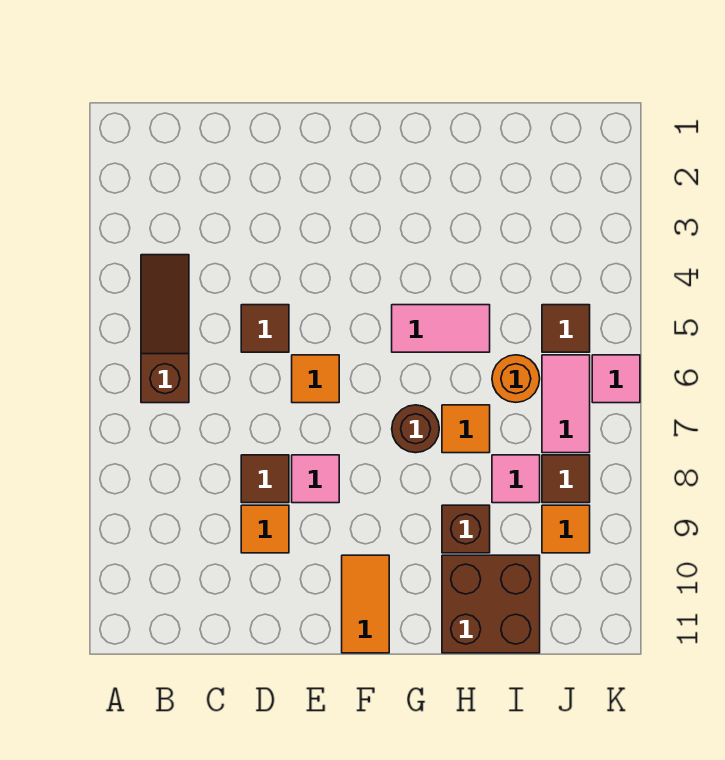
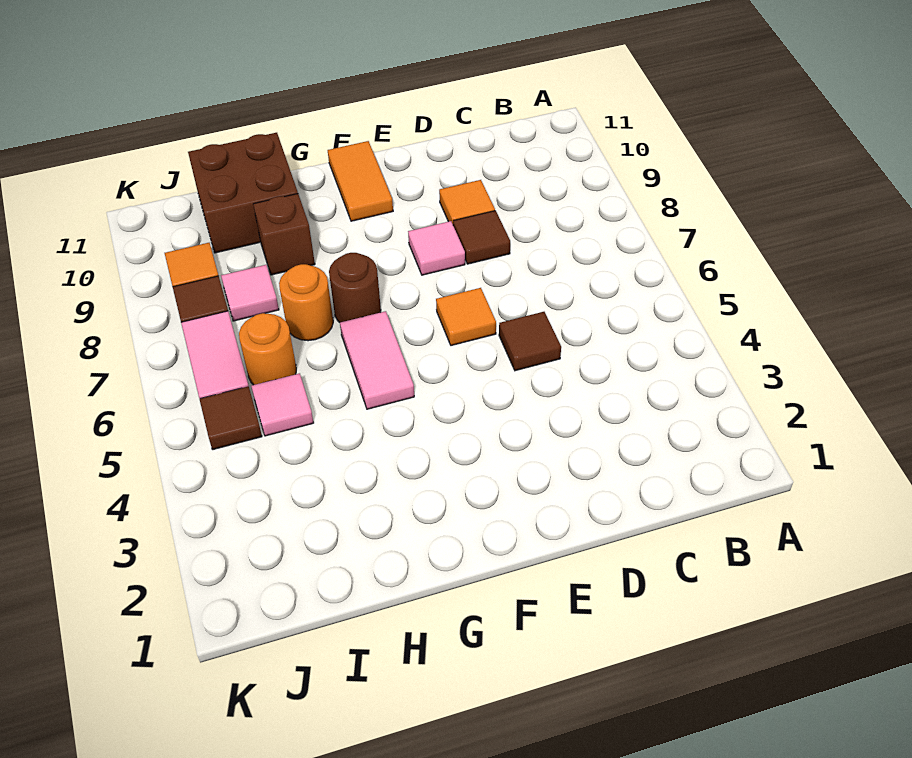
brown slope B4:B6 level 1 top 6 -> none
pink tile G5:H5 level 1 -> pink tile G5:G6 level 1
orange tile H7 level 1 -> orange round brick H7 level 1
pink tile K6 level 1 -> pink tile I5 level 1

